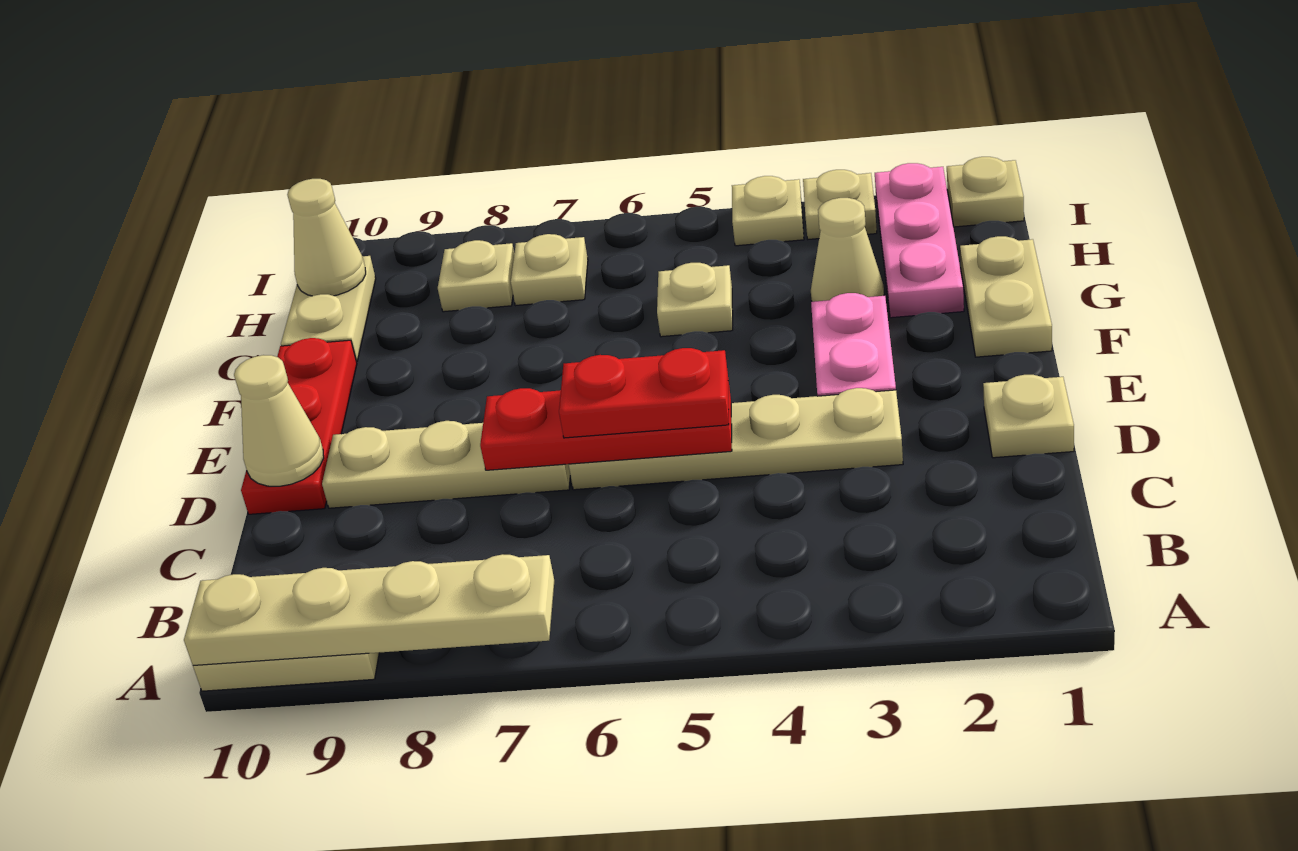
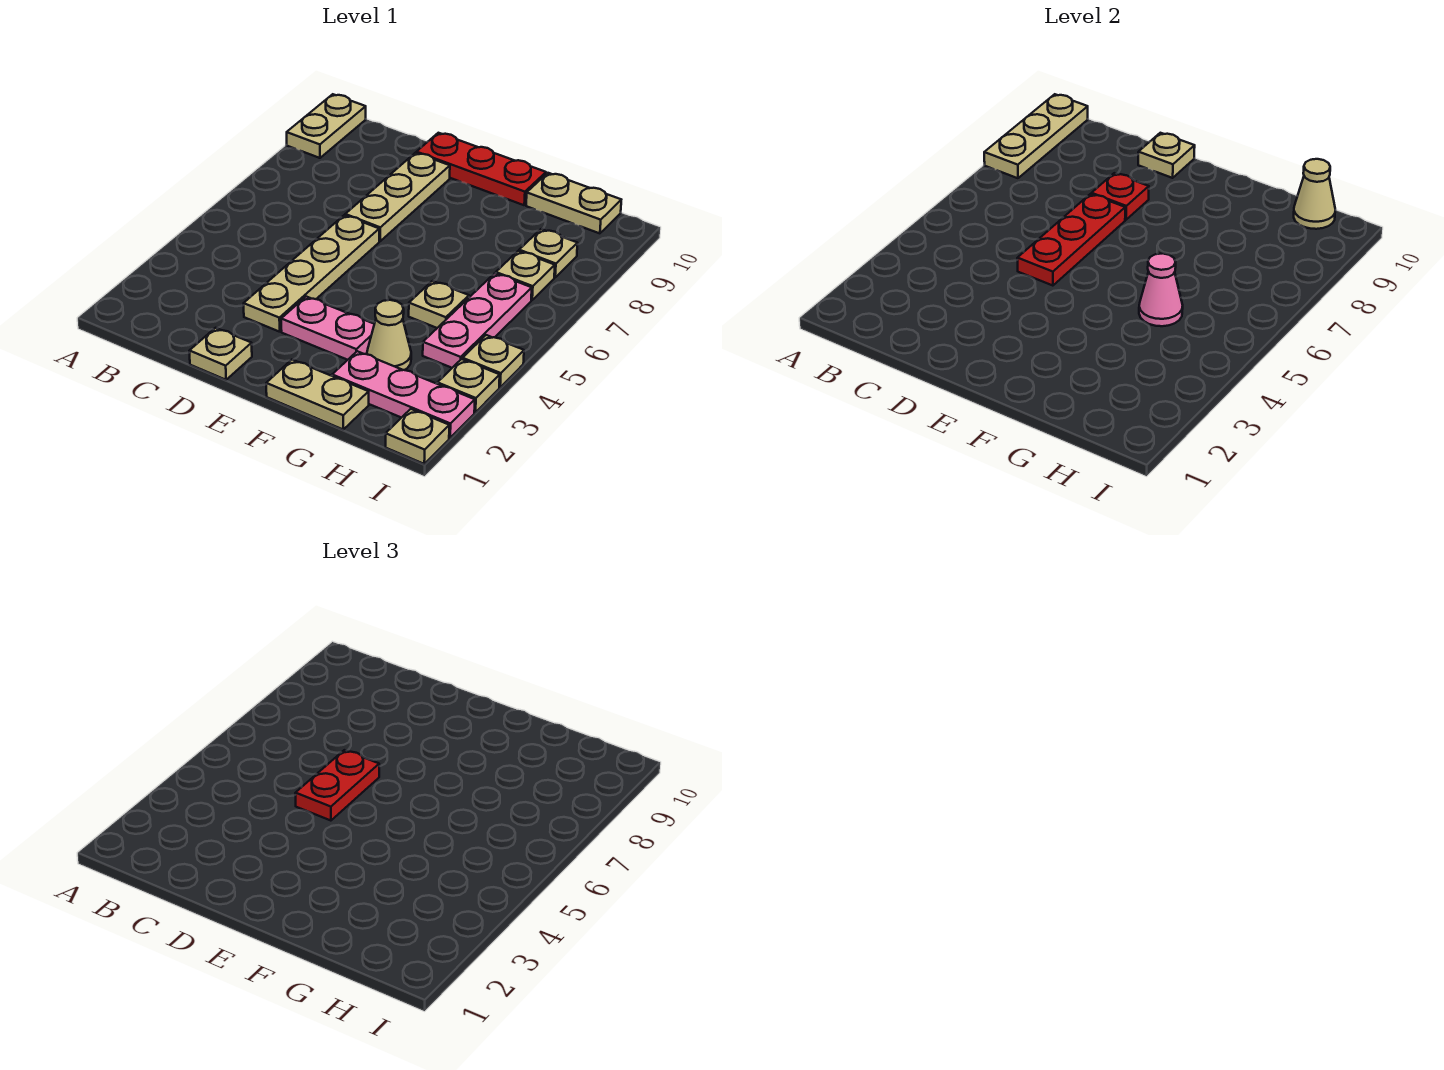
tan plate A7:A10 level 2 -> tan plate A8:A10 level 2
none -> red plate D8 level 2
tan cone D10 level 2 -> tan plate D10 level 2
none -> pink cone G5 level 2
none -> pink plate H4:H6 level 1

